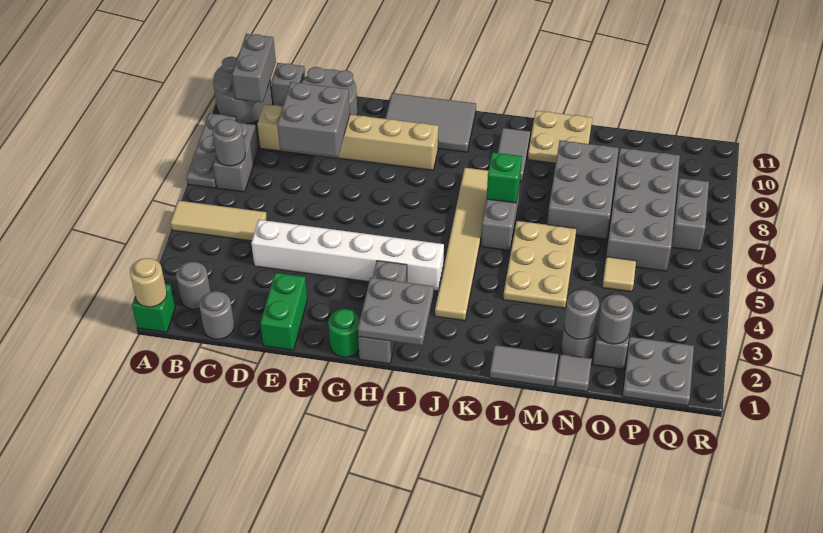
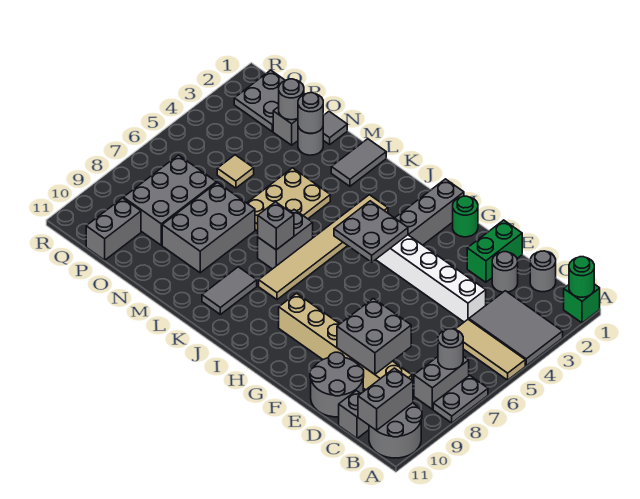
tan round brick A1 level 2 -> green round brick A1 level 2
grey plate A7:A9 level 1 -> grey plate A7:A8 level 1
grey round brick B2 level 1 -> grey round brick D2 level 1
grey tile G10:I11 level 1 -> grey tile A3:C4 level 1
grey plate H1:I2 level 2 -> grey plate H4:I5 level 2
green brick K7 level 2 -> grey brick K7 level 2
grey tile L1:M1 level 1 -> grey tile L1:L2 level 1
tan plate L10:M11 level 1 -> none
grey brick O6:P9 level 1 -> grey brick O7:P9 level 1
grey brick Q7:Q8 level 1 -> grey brick P10:P11 level 1

